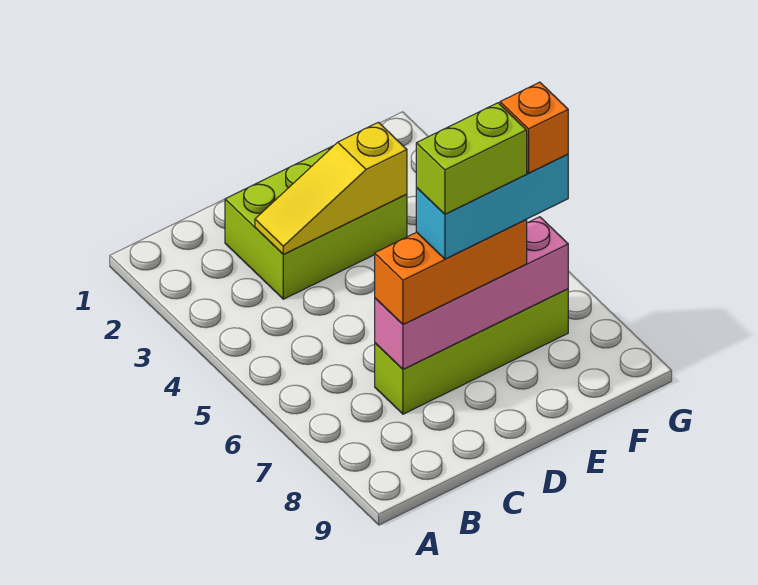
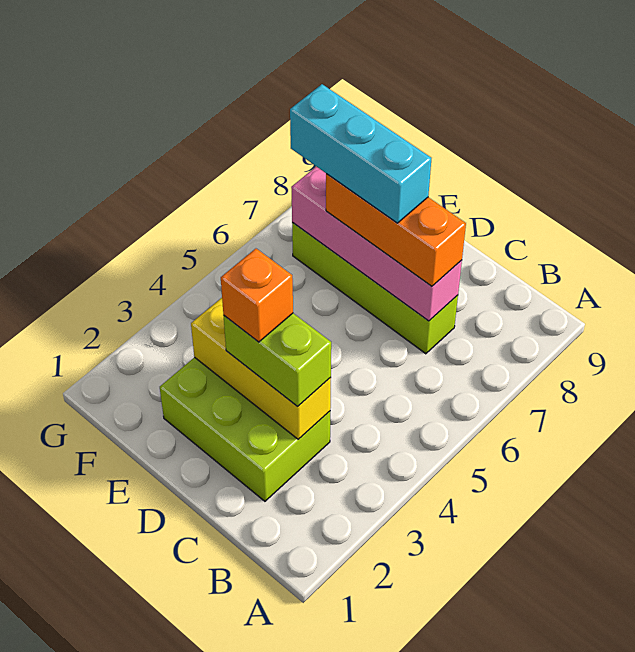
yellow slope C3:E3 level 2 top E -> yellow brick C3:E3 level 2
lime brick D7:E7 level 5 -> lime brick C3:D3 level 3
orange brick F7 level 5 -> orange brick D3 level 4

